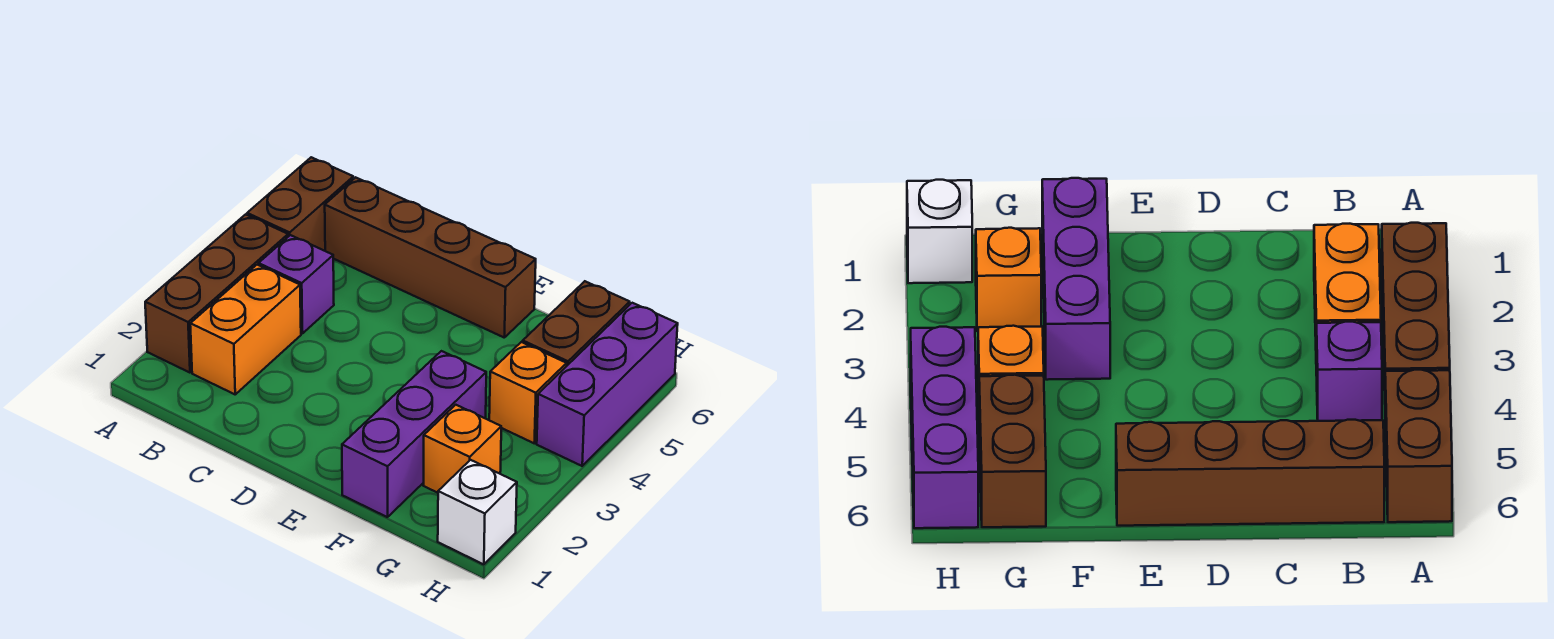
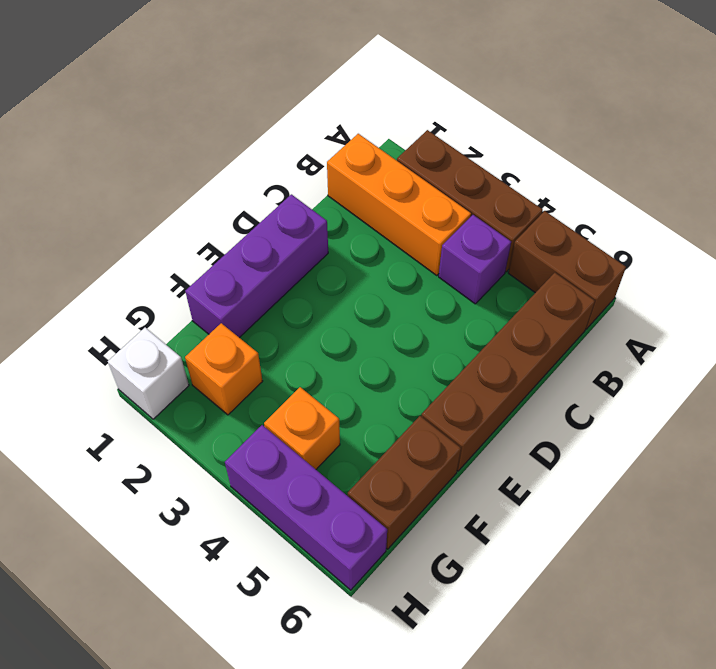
orange brick B2:B3 level 1 -> orange brick B1:B3 level 1
purple brick F1:F3 level 1 -> purple brick D1:F1 level 1
brown brick G5:G6 level 1 -> brown brick F6:G6 level 1

